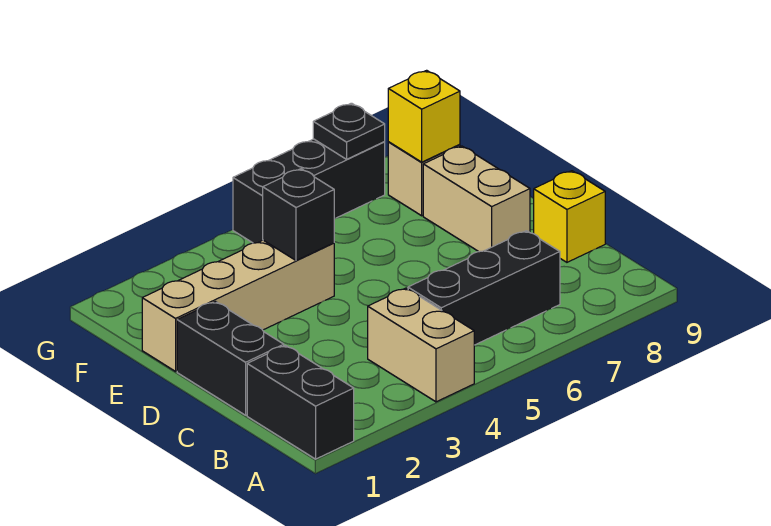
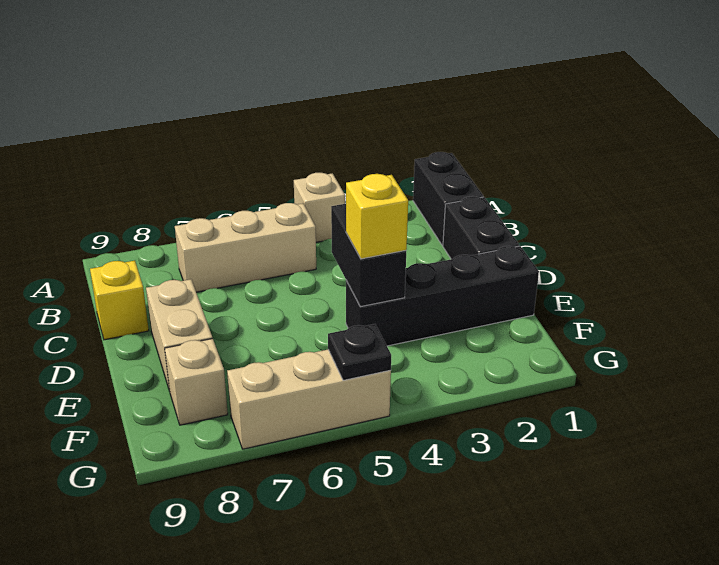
tan brick A4:B4 level 1 -> tan brick A4 level 1
black brick B5:B7 level 1 -> tan brick B5:B7 level 1
tan brick E1:E4 level 1 -> black brick E1:E4 level 1
black brick E4 level 2 -> black brick D4:E4 level 2
yellow brick F8 level 2 -> yellow brick E4 level 3
black brick G5:G7 level 1 -> tan brick G5:G7 level 1
black plate G7 level 2 -> black plate G5 level 2

